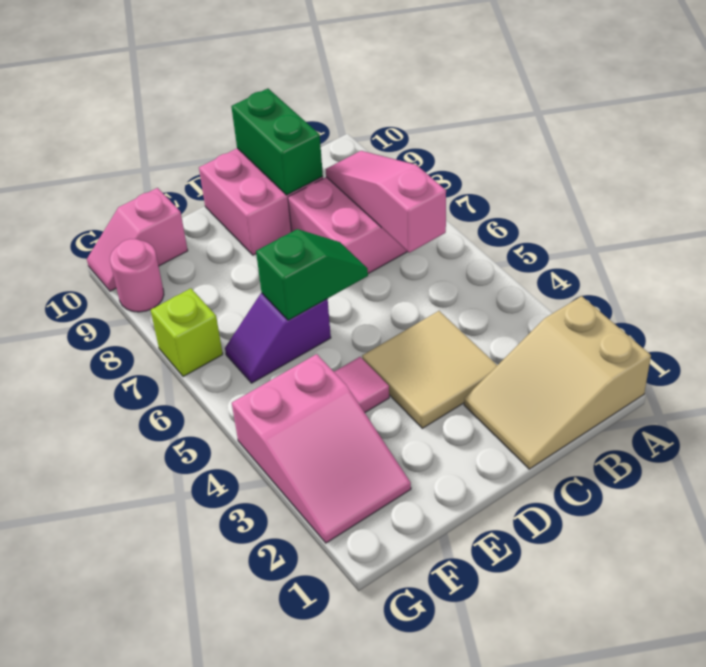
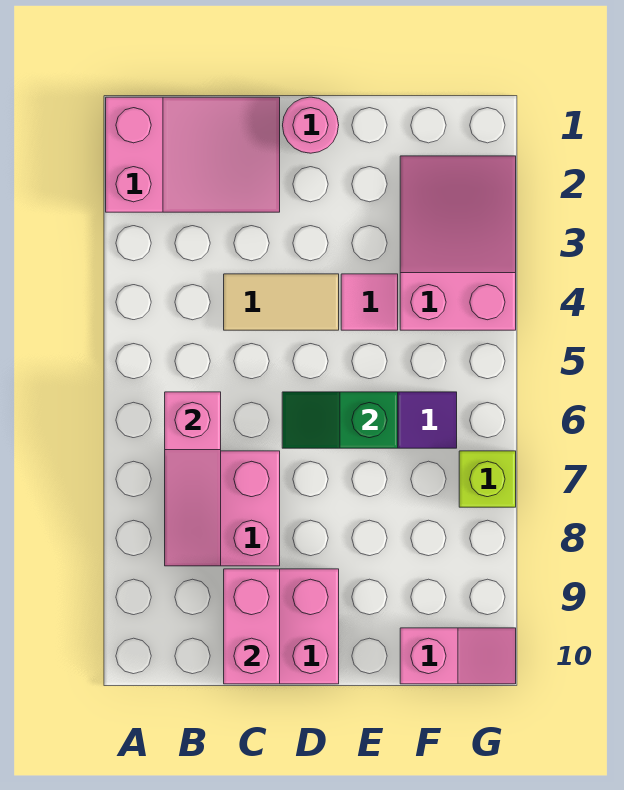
tan slope A1:C2 level 1 top A -> pink slope A1:C2 level 1 top A
tan tile C3:D4 level 1 -> tan tile C4:D4 level 1
green brick C9:C10 level 2 -> pink brick C9:C10 level 2
pink round brick G9 level 1 -> pink round brick D1 level 1

